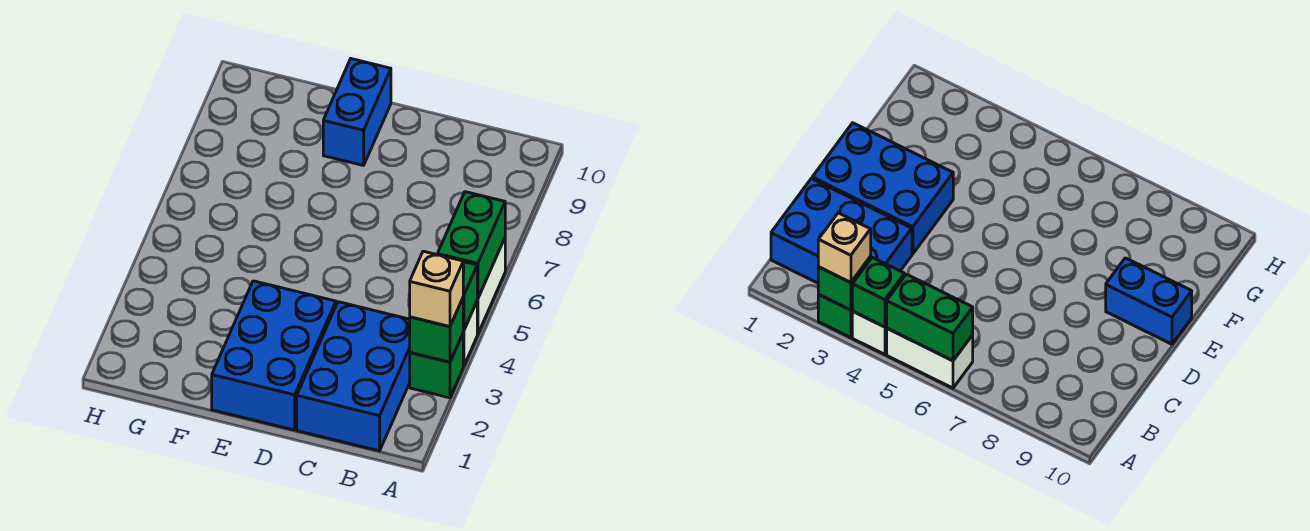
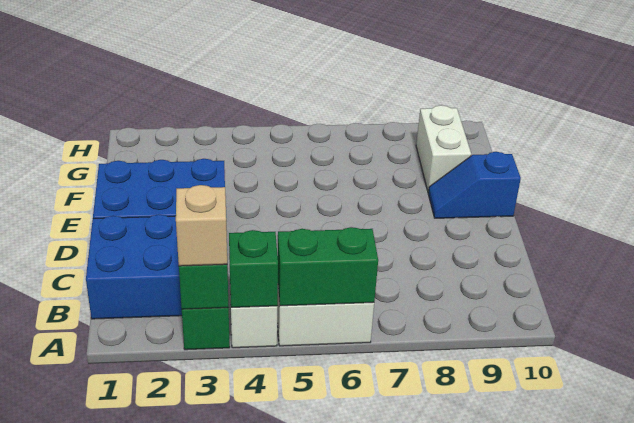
blue brick E9:E10 level 1 -> blue slope E9:E10 level 1 top 10
none -> white brick F9:G9 level 1

